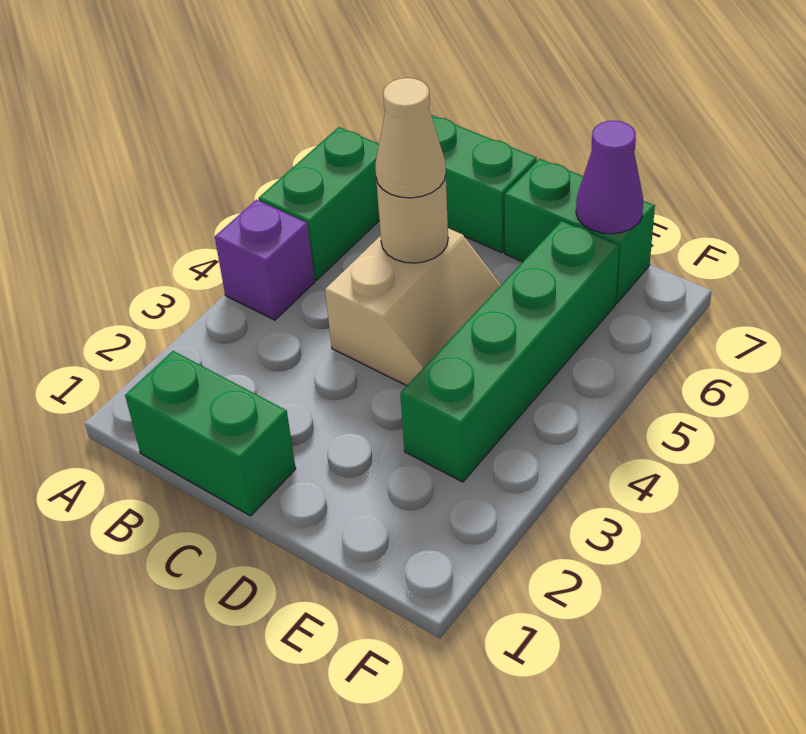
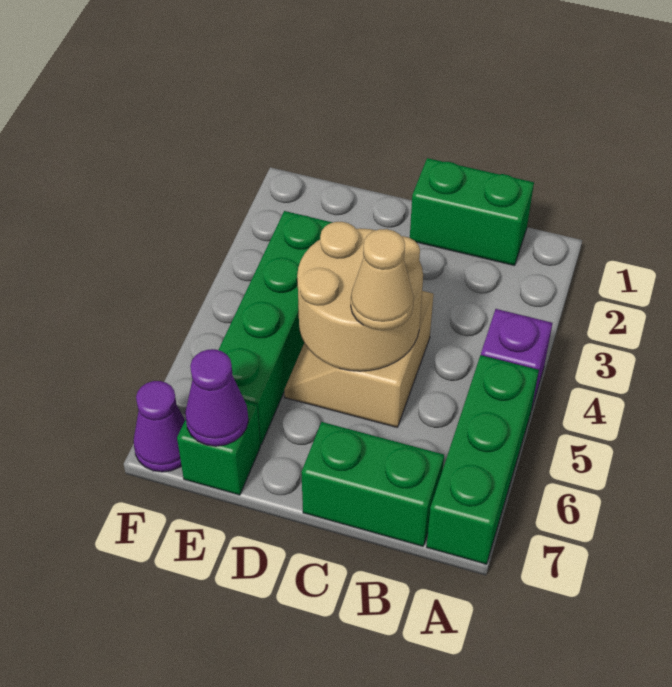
green brick A5:A6 level 1 -> green brick A5:A7 level 1
tan round brick C5 level 2 -> tan round brick C4:D5 level 2
green brick D7:E7 level 1 -> green brick E7 level 1
none -> purple cone F7 level 1

